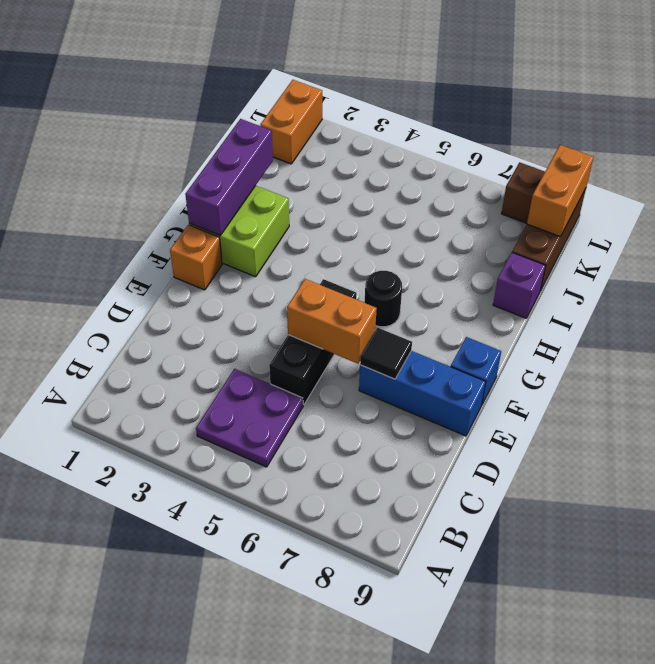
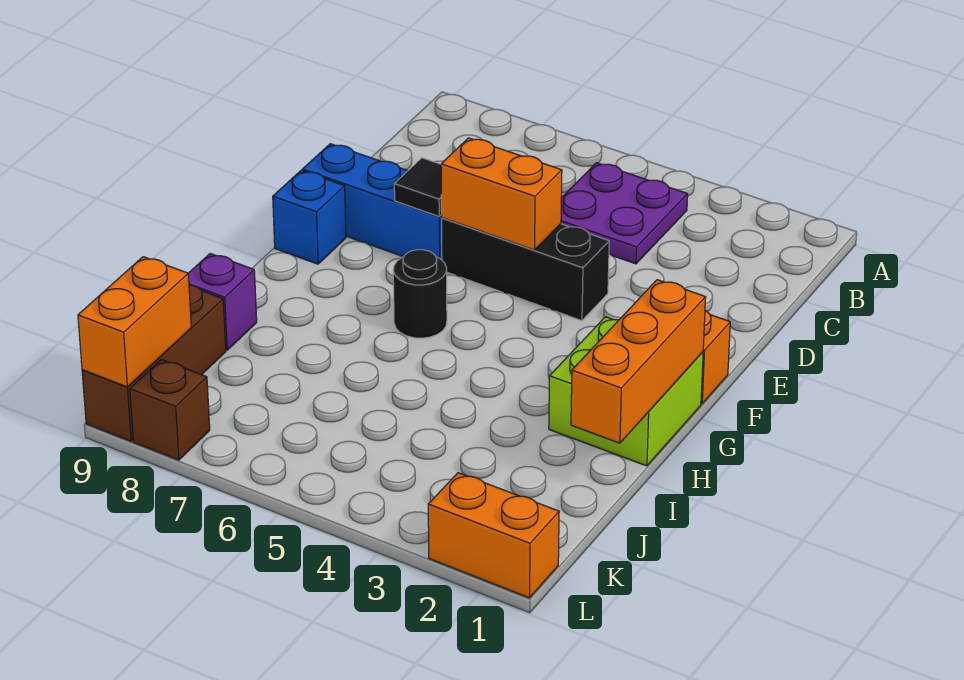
black brick D5:F5 level 1 -> black brick E4:E6 level 1
purple brick G1:I1 level 2 -> orange brick G1:I1 level 2
orange brick K1:L1 level 1 -> orange brick L1:L2 level 1

